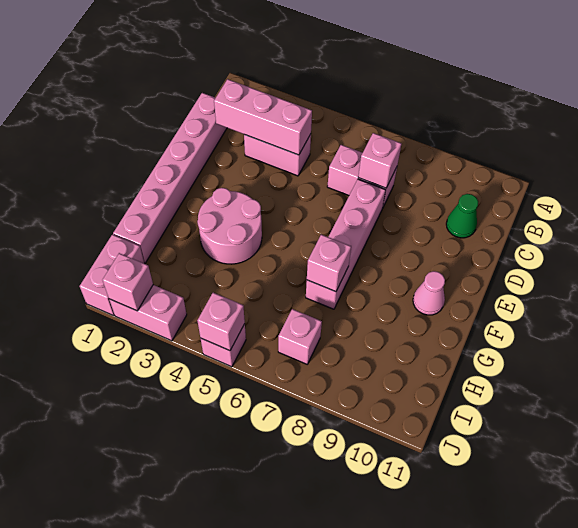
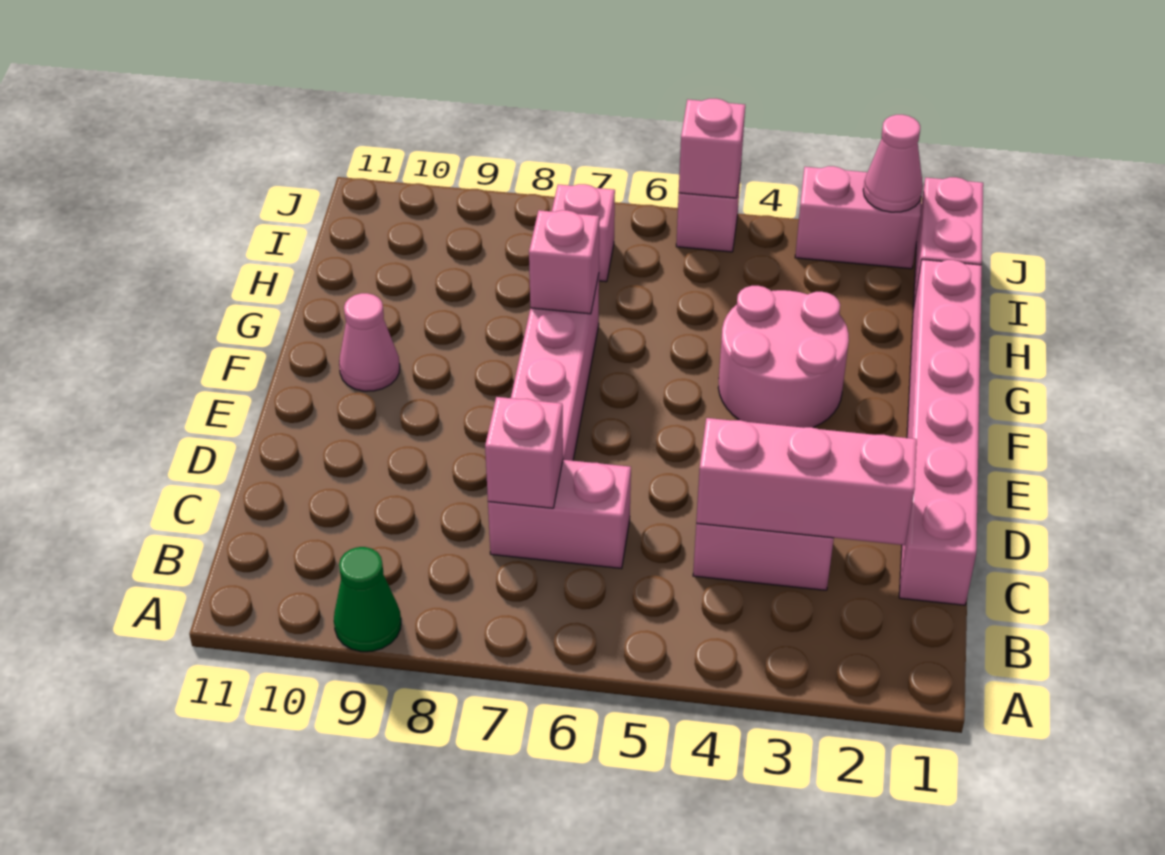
green cone C10 level 1 -> green cone A9 level 1
pink brick J2 level 2 -> pink cone J2 level 2

